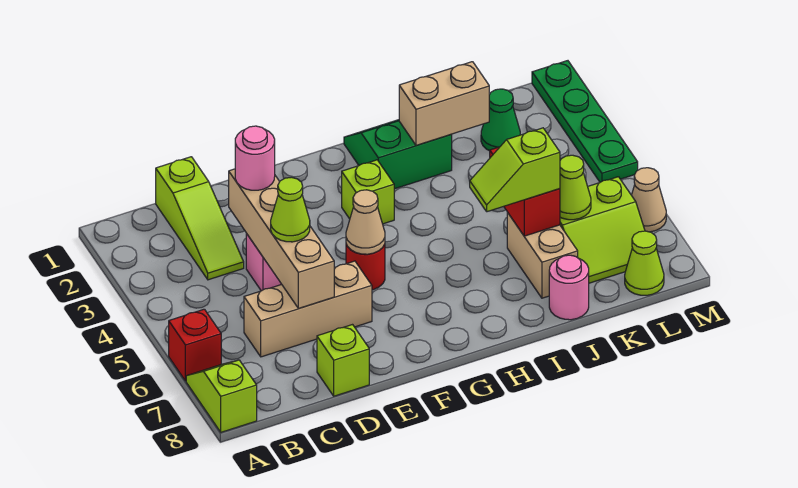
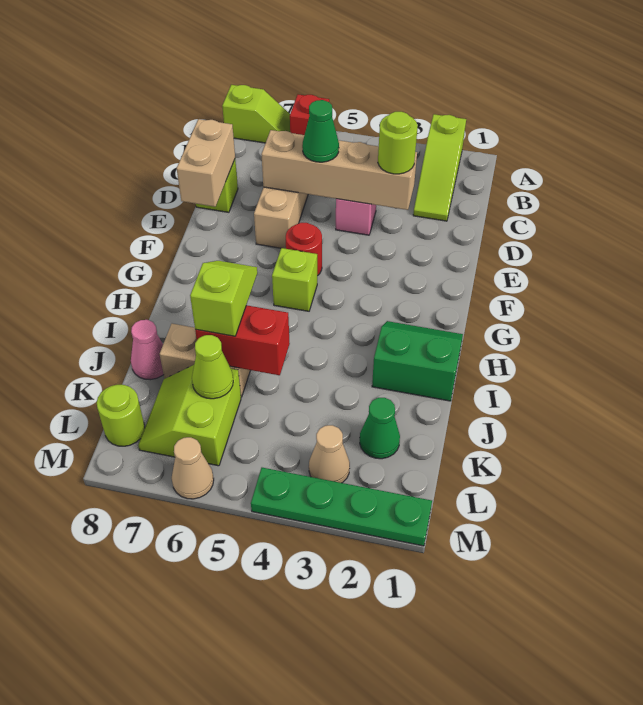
lime slope C1:C3 level 1 top 1 -> lime slope A2:C2 level 1 top A
pink round brick D3 level 3 -> lime round brick D3 level 3
lime cone D5 level 3 -> green cone D5 level 3
tan cone F5 level 2 -> tan cone L3 level 1
lime brick G3 level 1 -> lime brick G5 level 1
green slope H1:I2 level 1 top 2 -> green slope H1:I2 level 1 top I
tan brick I2:J2 level 2 -> tan brick D8:E8 level 2
pink round brick J8 level 1 -> pink cone J8 level 1
lime cone L8 level 1 -> lime round brick L8 level 1

